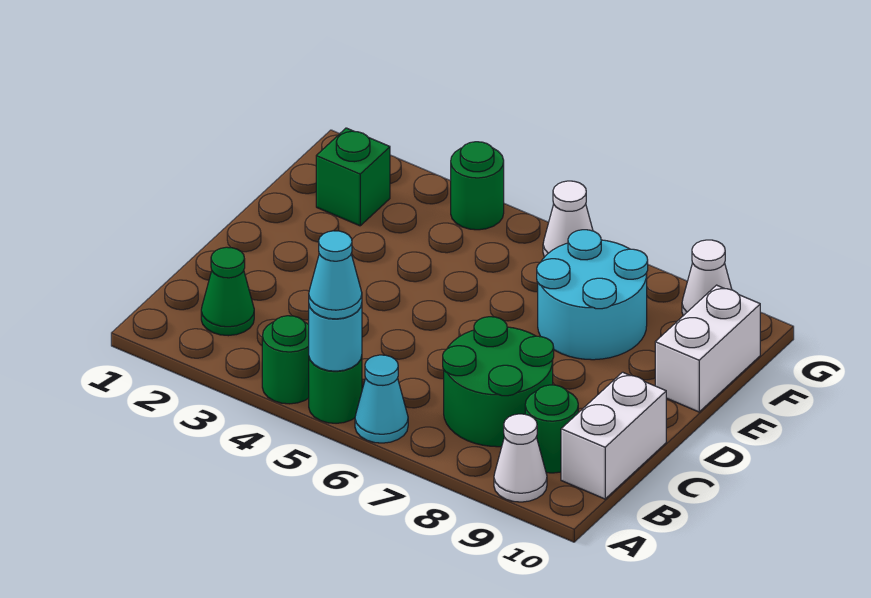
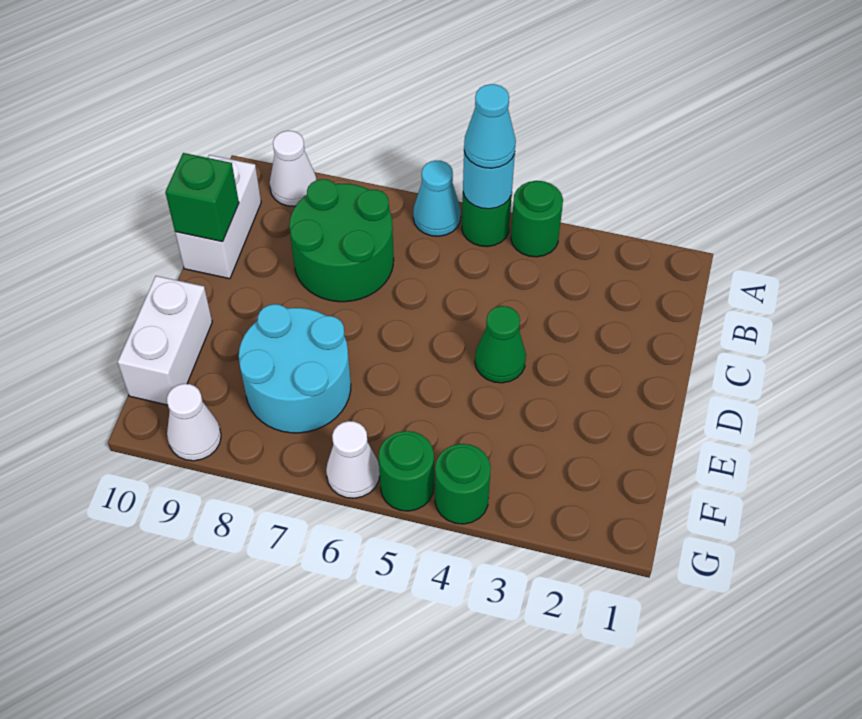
green cone B2 level 1 -> green cone D4 level 1
green round brick B9 level 1 -> green round brick G5 level 1
green brick F2 level 1 -> green brick C10 level 2

